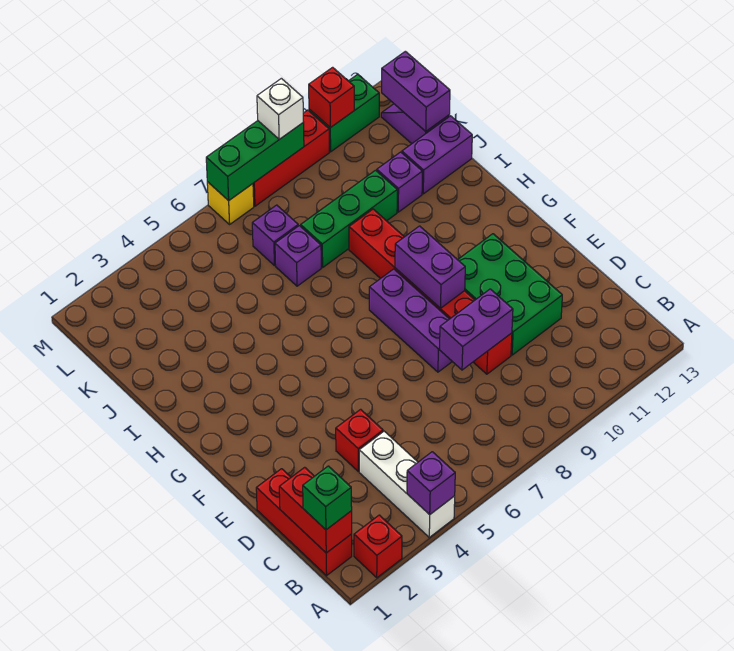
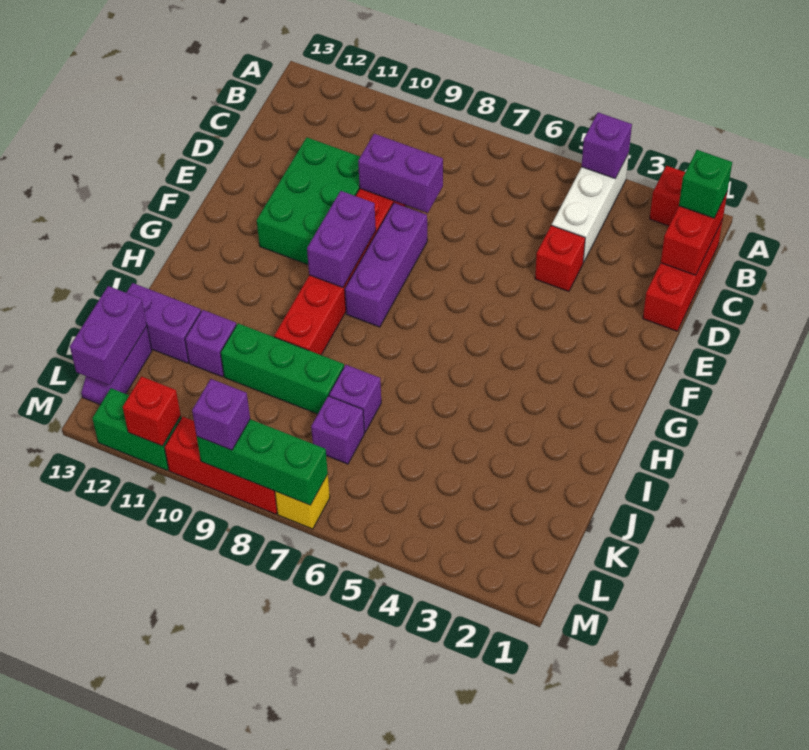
white brick M9 level 3 -> purple brick M9 level 3

